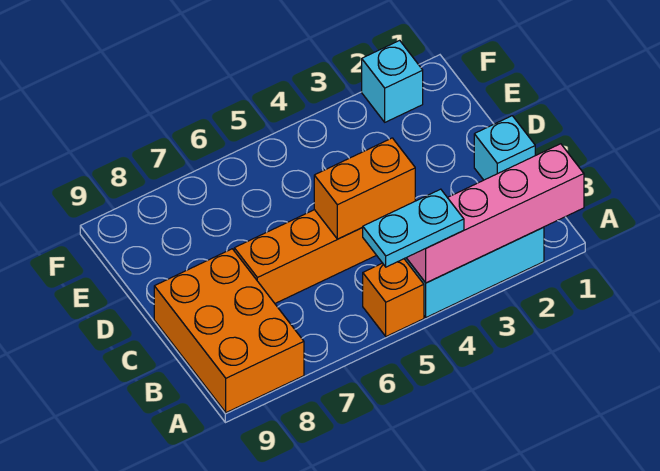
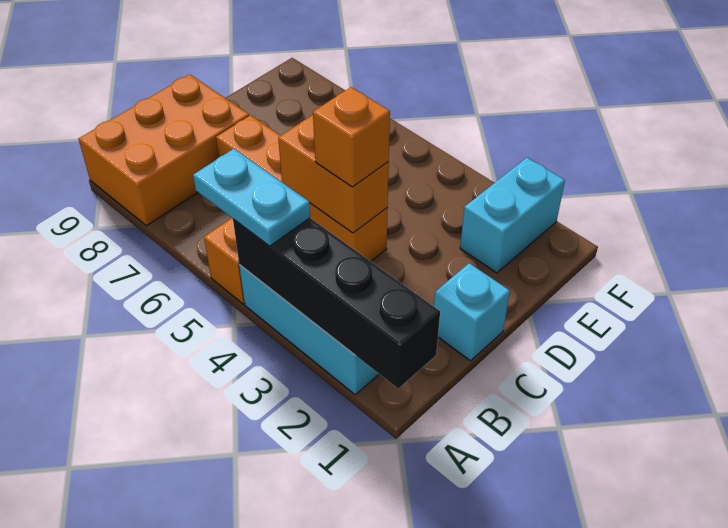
pink brick A1:A4 level 2 -> black brick A1:A4 level 2
none -> orange brick C4 level 3
cyan brick F2 level 1 -> cyan brick E2:F2 level 1

